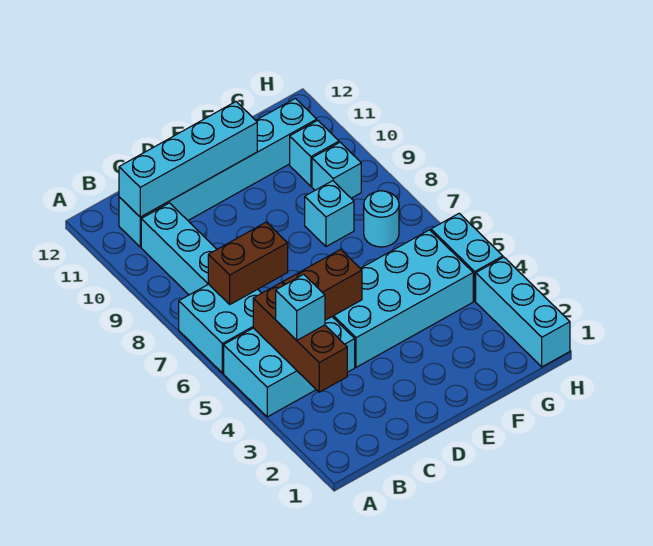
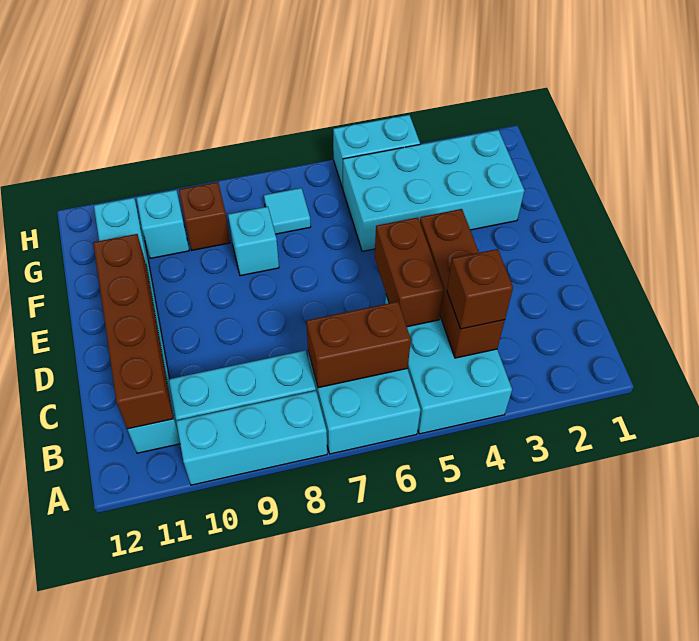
brown brick B3:B5 level 2 -> brown brick B4:D4 level 2
cyan brick B4 level 3 -> brown brick B4 level 3
brown brick B7:C7 level 2 -> brown brick B6:B7 level 2
cyan brick B11:E11 level 2 -> brown brick B11:E11 level 2
cyan brick D4:G5 level 1 -> cyan brick F2:G5 level 1
cyan round brick G7 level 1 -> cyan tile G7 level 1
cyan brick G9 level 1 -> brown brick G9 level 1
cyan brick H1:H3 level 1 -> cyan brick A8:A10 level 1

